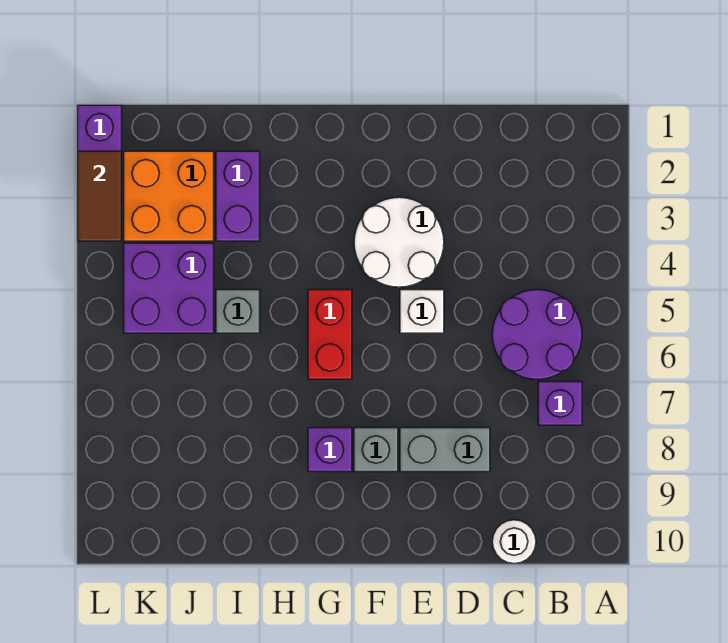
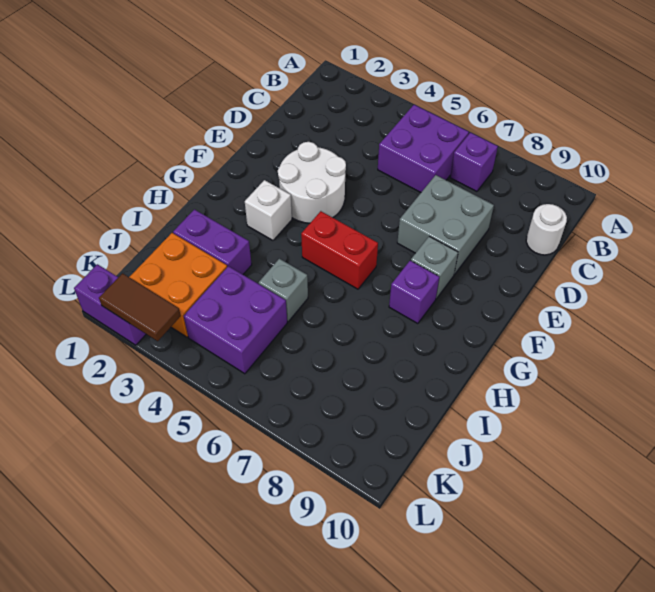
purple round brick B5:C6 level 1 -> purple brick B5:C6 level 1
grey brick D8:E8 level 1 -> grey brick D7:E8 level 1
white brick E5 level 1 -> white brick G3 level 1

